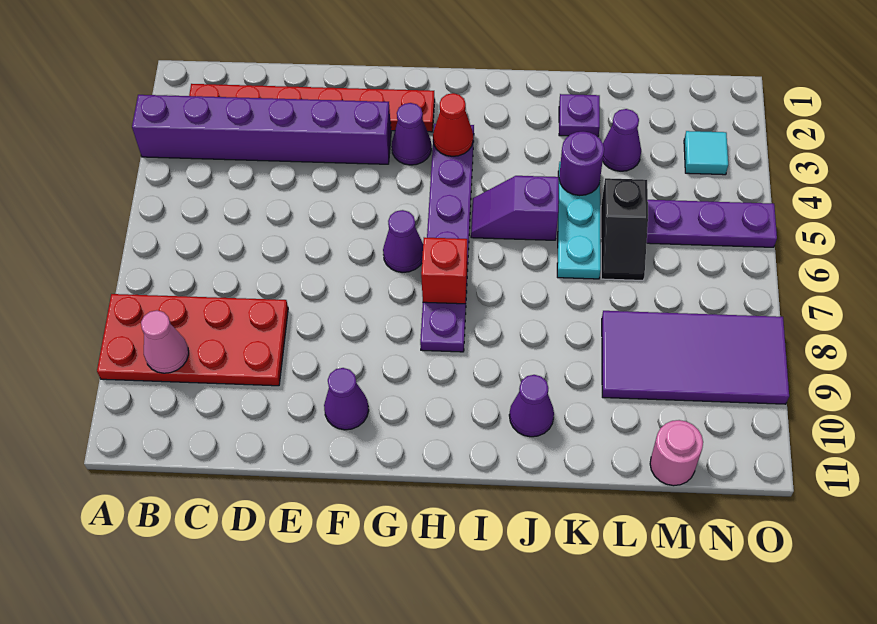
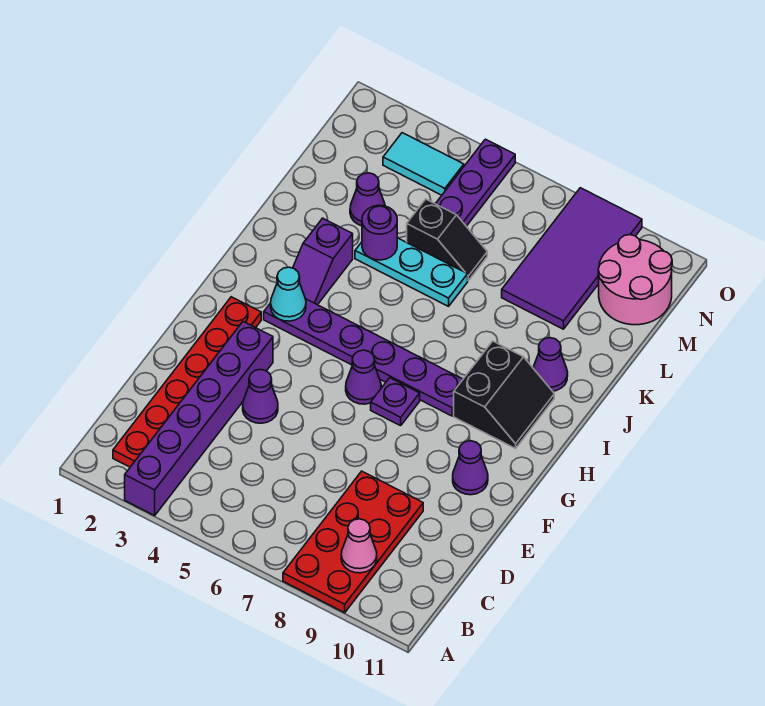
purple cone G3 level 1 -> purple cone E4 level 1
red cone H3 level 2 -> cyan cone H3 level 2
red brick H7 level 2 -> none
none -> black slope H9:I10 level 1 top 9
purple slope I5:J5 level 1 top J -> purple slope I3:J3 level 1 top J
purple plate K2 level 1 -> purple plate G7 level 1
pink round brick M11 level 1 -> pink round brick M10:N11 level 1
cyan tile N3 level 1 -> cyan tile N3:N4 level 1

